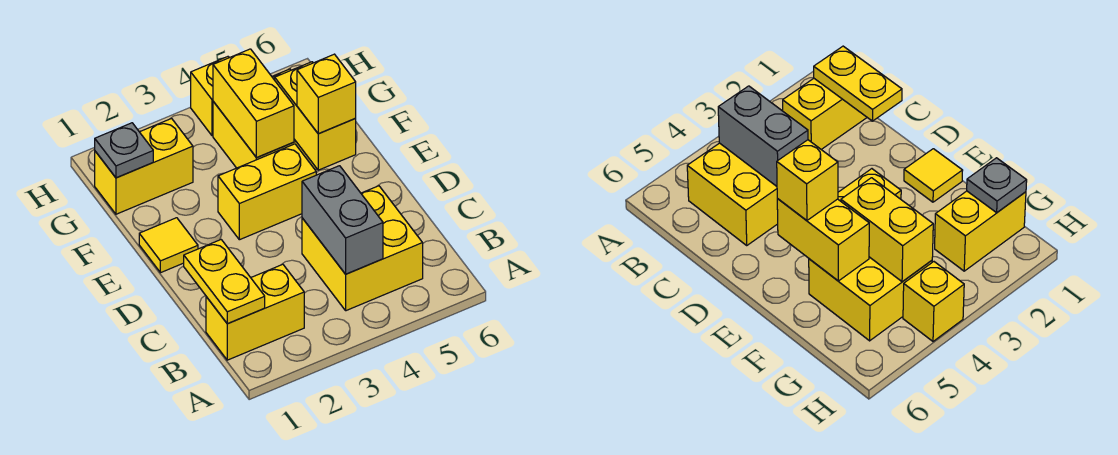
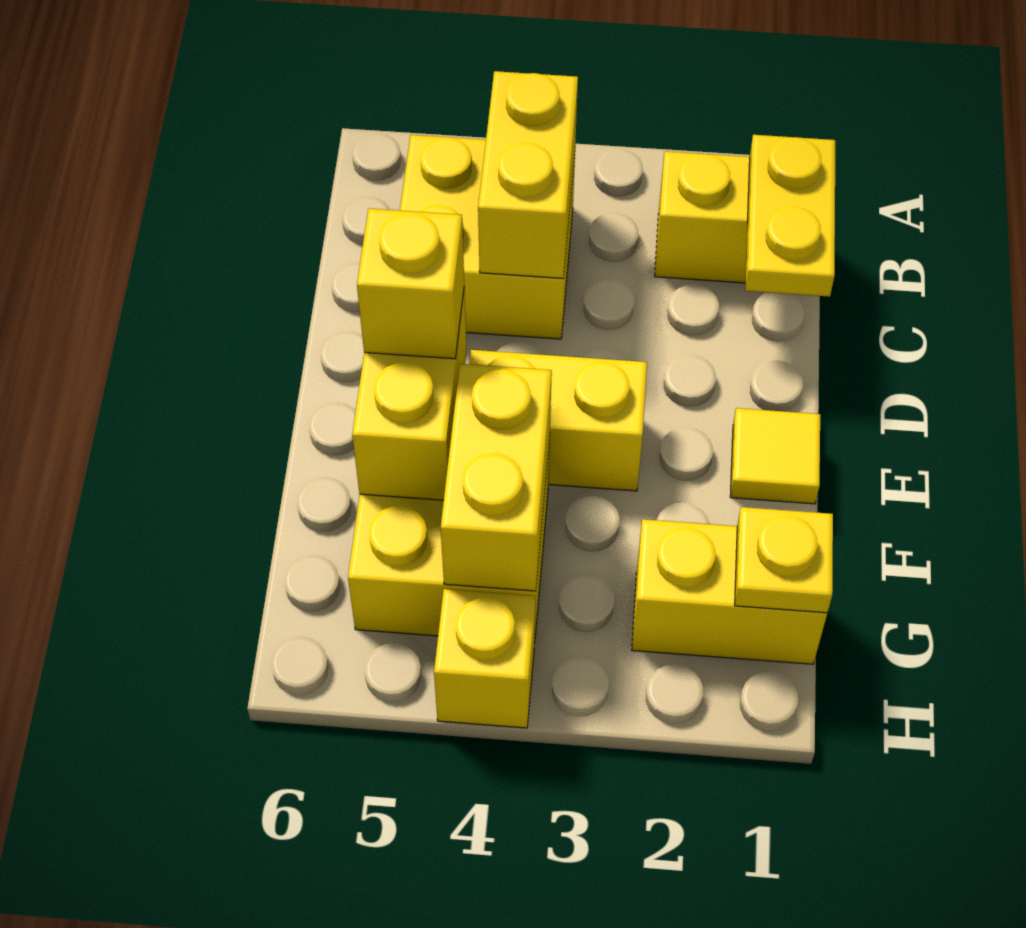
grey brick B4:C4 level 2 -> yellow brick B4:C4 level 2
grey plate G1 level 2 -> yellow plate G1 level 2

